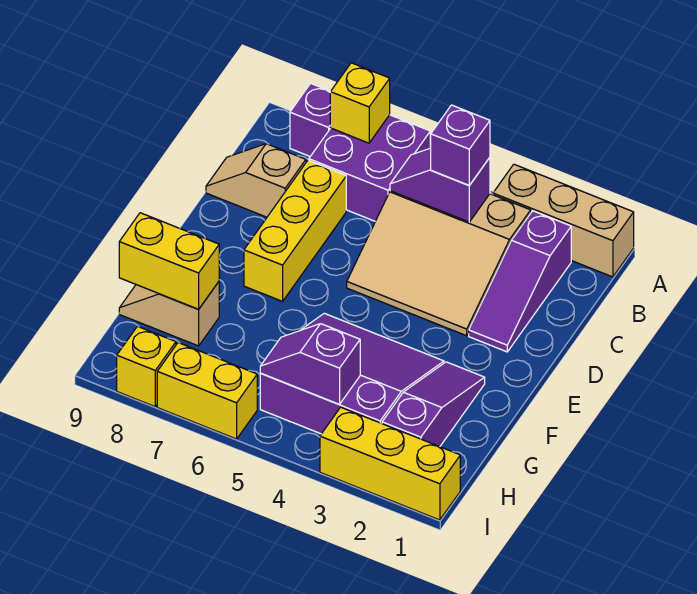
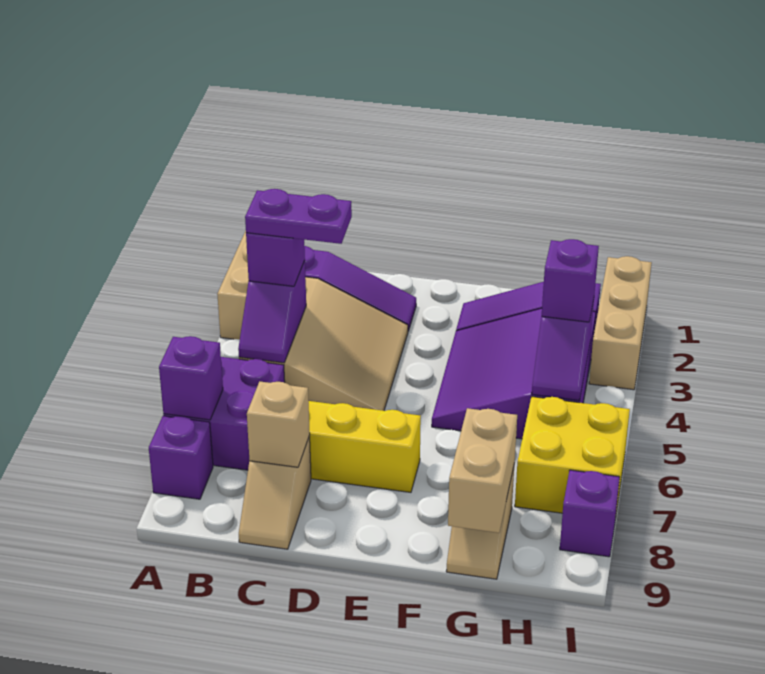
yellow brick A7 level 2 -> purple brick A7 level 2
none -> purple plate B4:C4 level 4
none -> tan brick C8 level 2
yellow brick G8:G9 level 2 -> tan brick G8:G9 level 2
none -> purple brick H4 level 3
yellow brick I1:I3 level 1 -> tan brick I1:I3 level 1
yellow brick I6:I7 level 1 -> yellow brick H6:I7 level 1
yellow brick I8 level 1 -> purple brick I8 level 1

